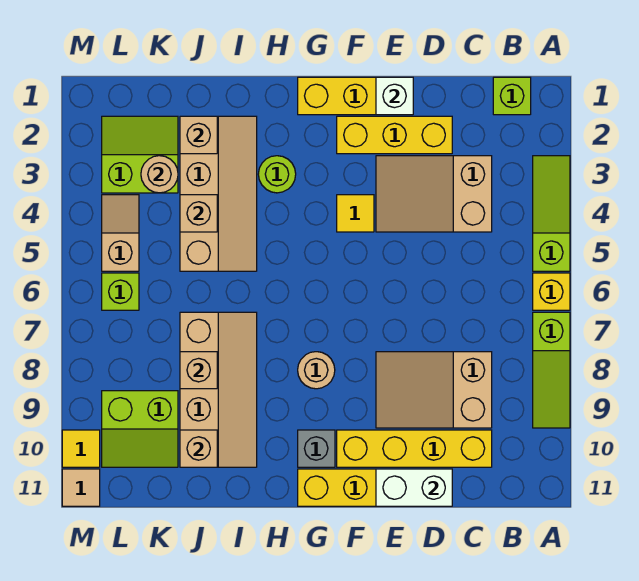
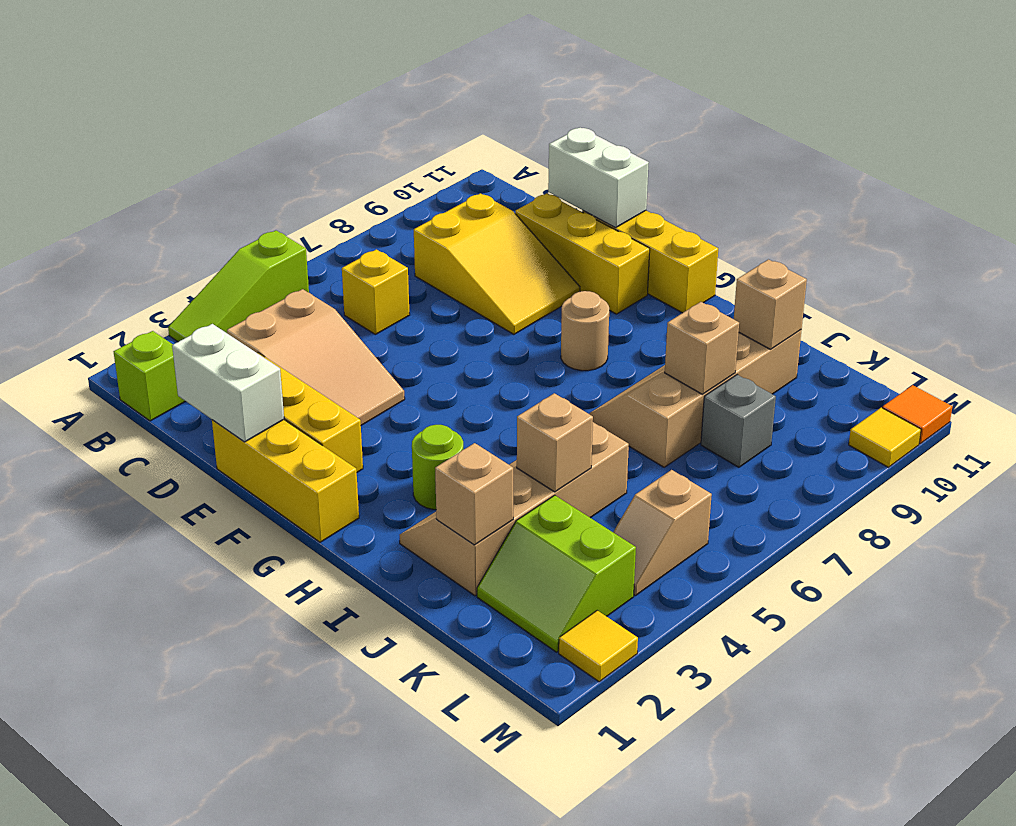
yellow brick A6 level 1 -> yellow brick C6 level 1
lime slope A7:A9 level 1 top 7 -> none
tan slope C8:E9 level 1 top C -> yellow slope C8:E9 level 1 top C
yellow brick C10:F10 level 1 -> yellow brick D10:F10 level 1
white brick E1 level 2 -> white brick D1:E1 level 2
yellow tile F4 level 1 -> yellow tile M2 level 1
grey brick G10 level 1 -> grey brick K8 level 1
tan round brick K3 level 2 -> none
lime slope K9:L10 level 1 top 9 -> none
lime brick L6 level 1 -> none
tan tile M11 level 1 -> orange tile M11 level 1

